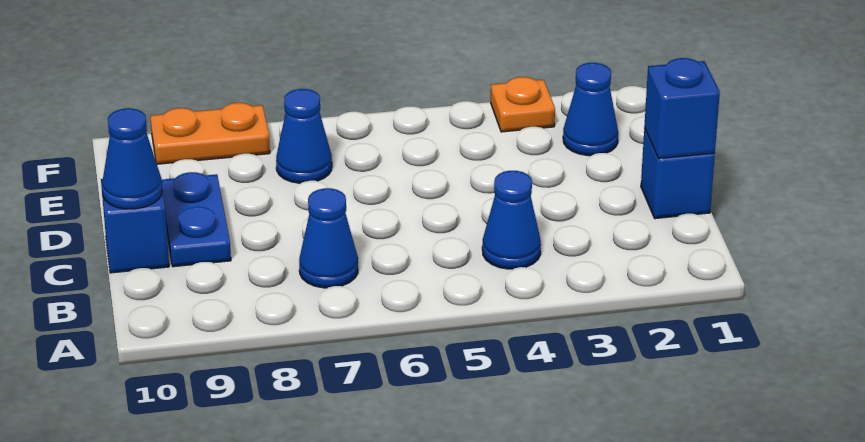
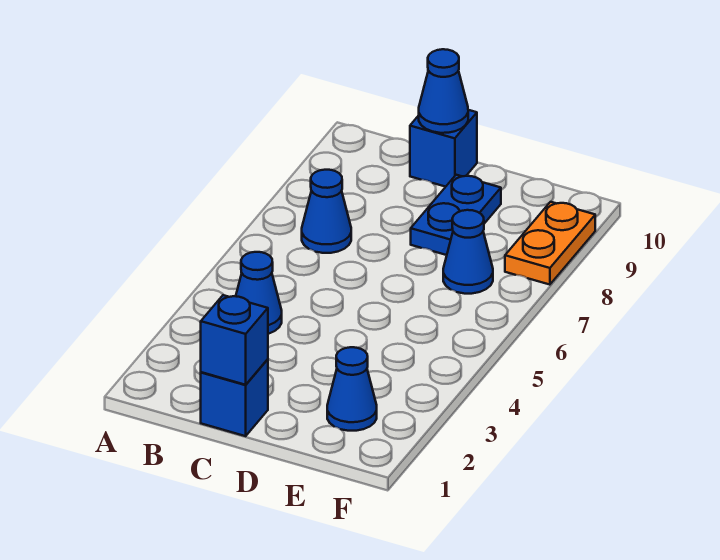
blue plate C9:D9 level 1 -> blue plate D8:D9 level 1
orange plate F3 level 1 -> none

